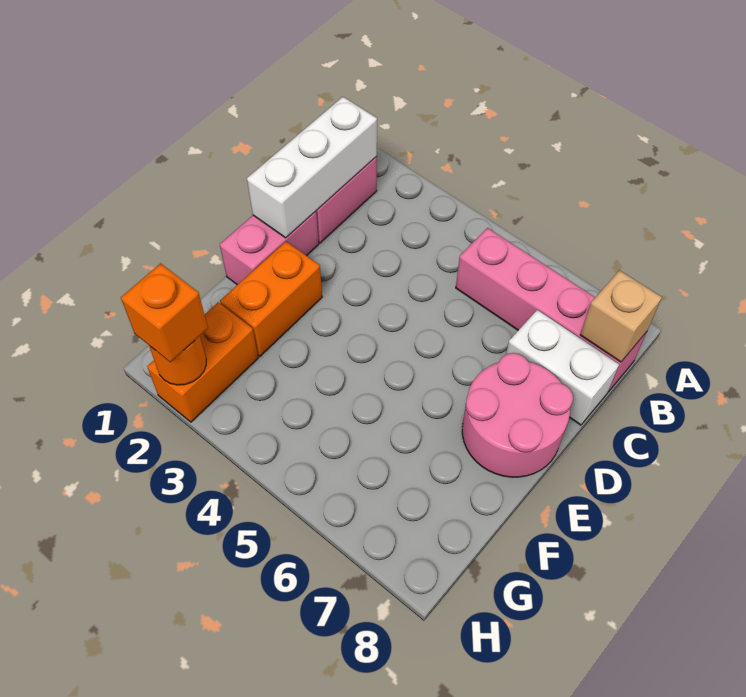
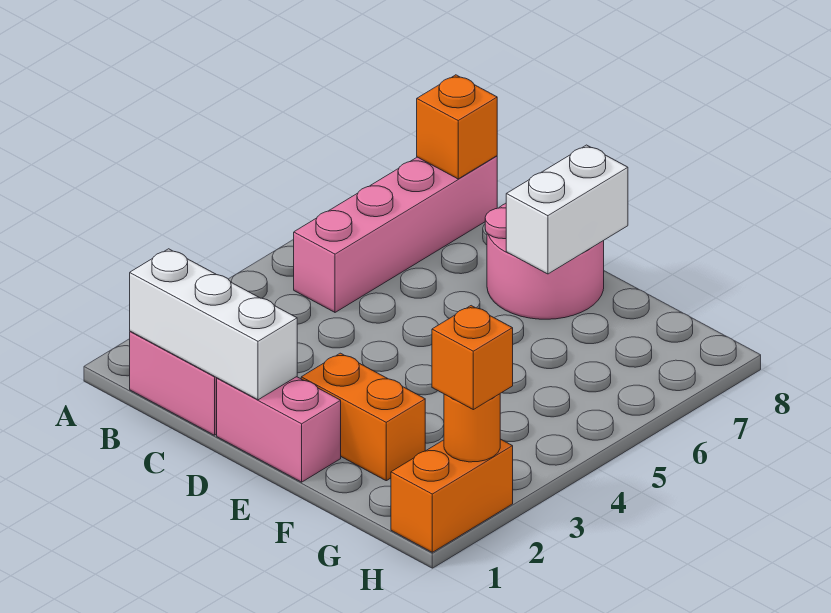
tan brick B8 level 2 -> orange brick B8 level 2
white brick C7:C8 level 1 -> white brick E7:E8 level 2
orange brick G2:H2 level 1 -> orange brick H1:H2 level 1

